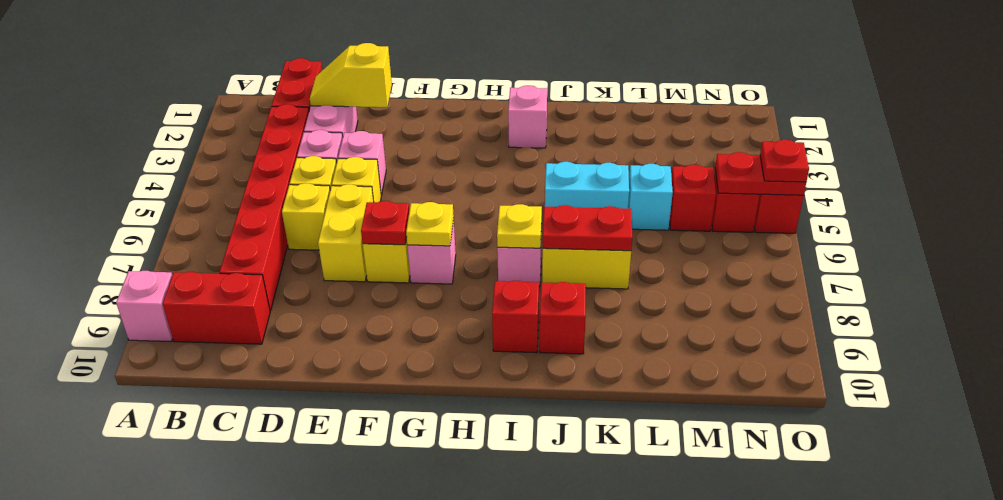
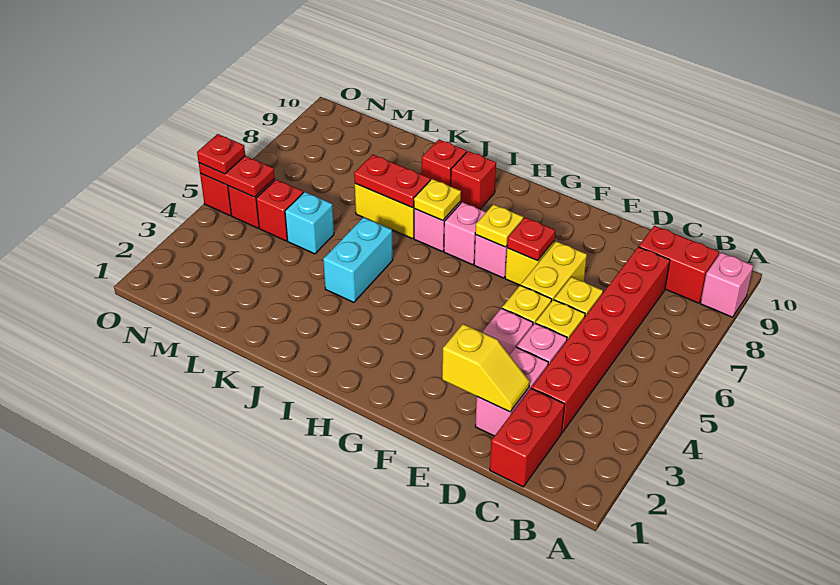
pink brick I2 level 1 -> pink brick H7 level 1
cyan brick J5:K5 level 1 -> cyan brick J4:J5 level 1

